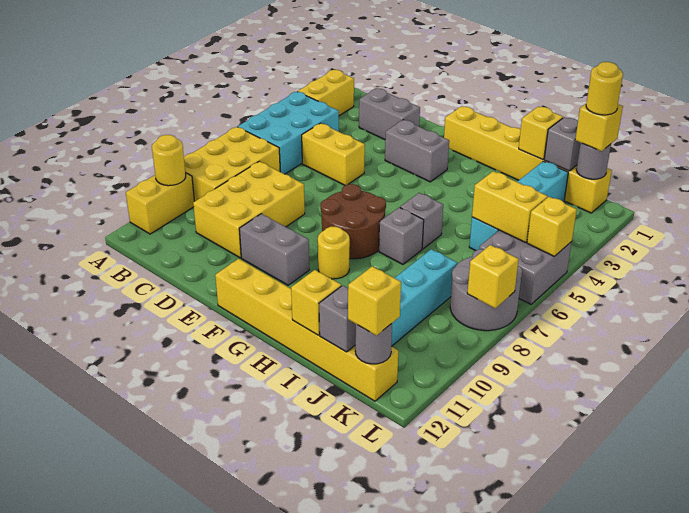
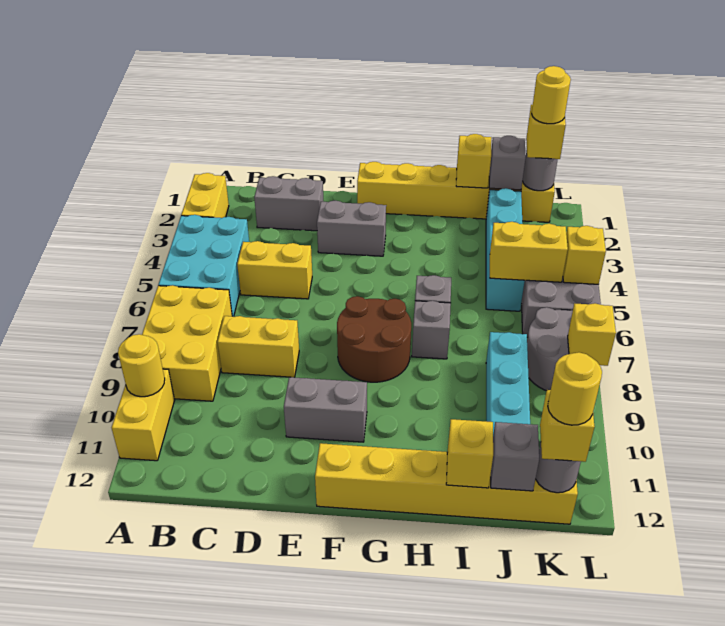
yellow brick C8:D10 level 1 -> yellow brick C8:D8 level 1
yellow round brick G9 level 1 -> yellow round brick K12 level 4

